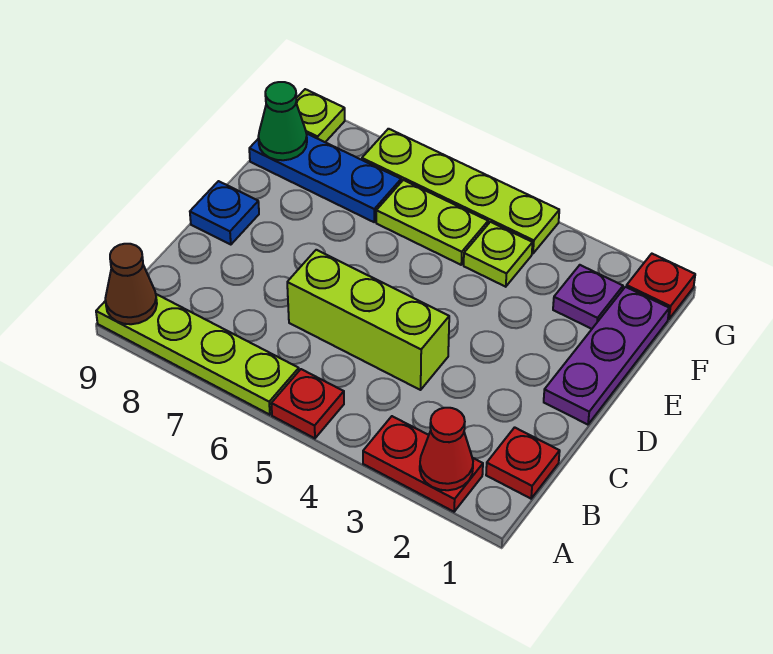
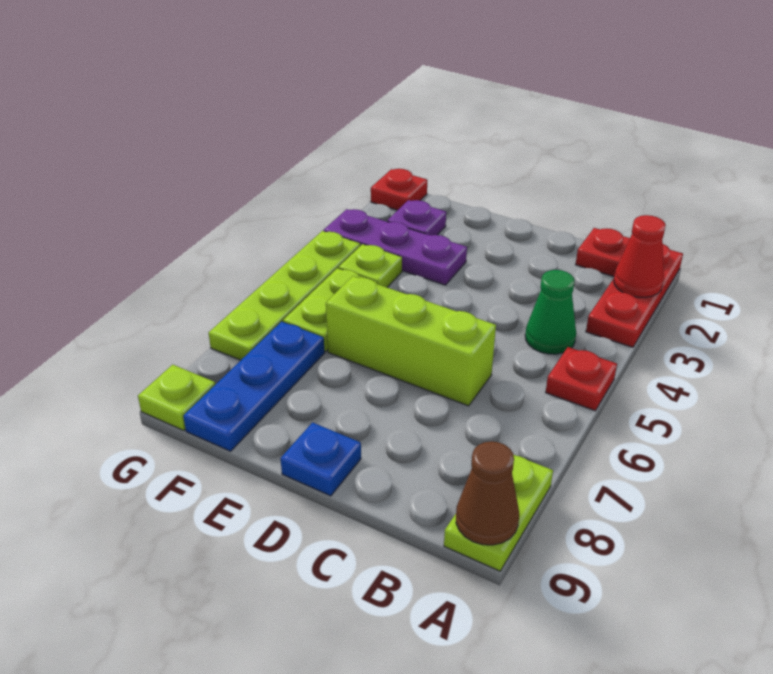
red plate A2:A3 level 1 -> red plate A1:A3 level 1
lime plate A6:A9 level 1 -> lime plate A8:A9 level 1
lime brick C4:C6 level 1 -> lime brick C6:E6 level 1
purple plate D1:F1 level 1 -> purple plate E3:G3 level 1
green cone F9 level 2 -> green cone B4 level 1

